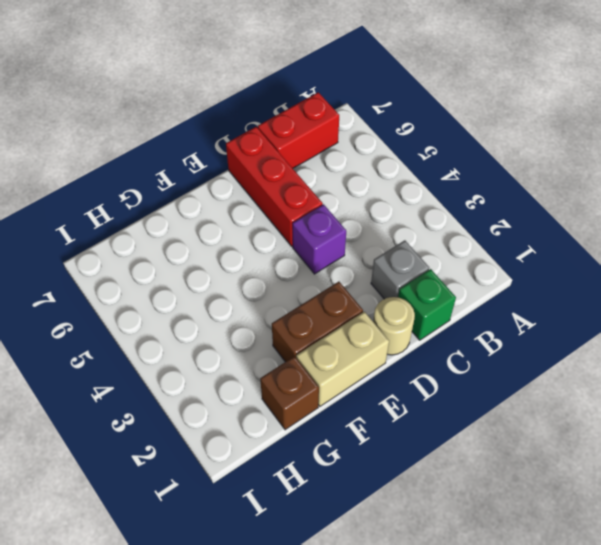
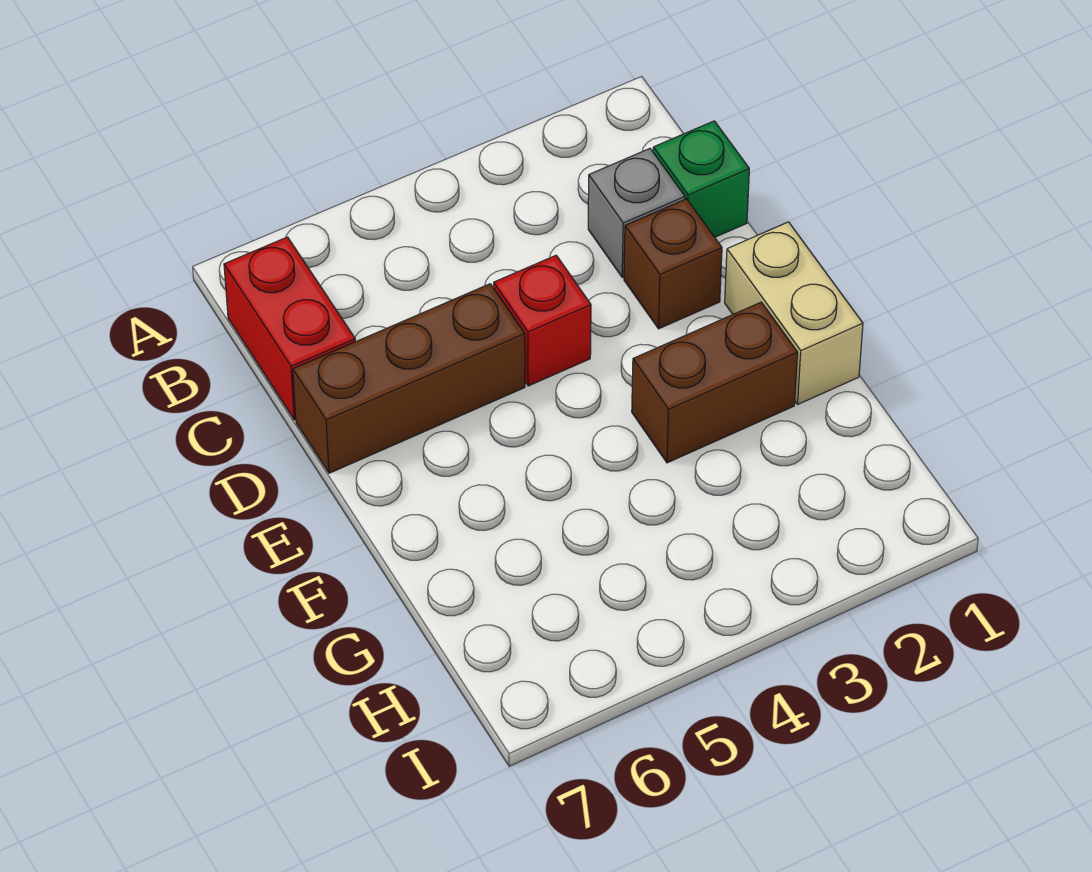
tan round brick D1 level 1 -> none
purple brick D4 level 1 -> red brick D4 level 1
red brick D5:D7 level 1 -> brown brick D5:D7 level 1
brown brick E2:F2 level 1 -> brown brick F2:F3 level 1
brown brick G1 level 1 -> brown brick D2 level 1

